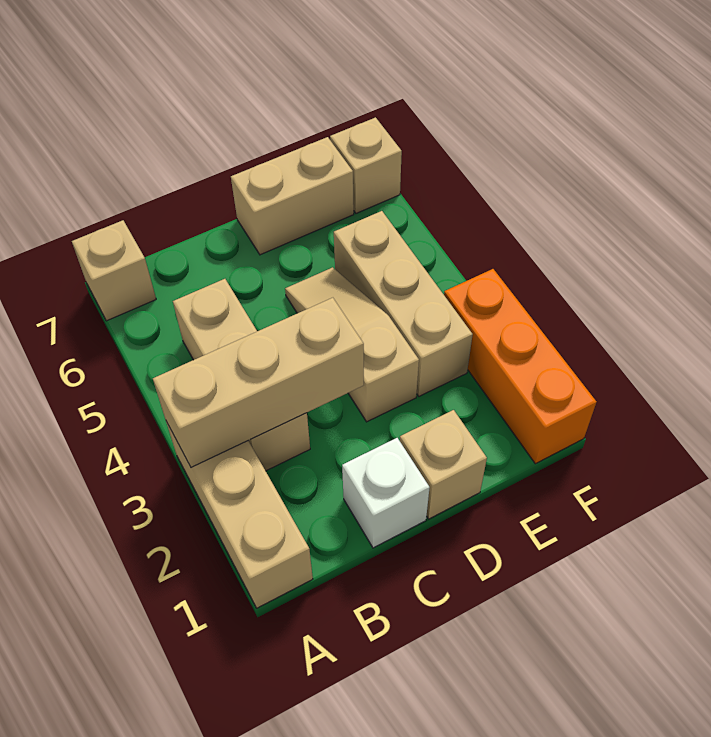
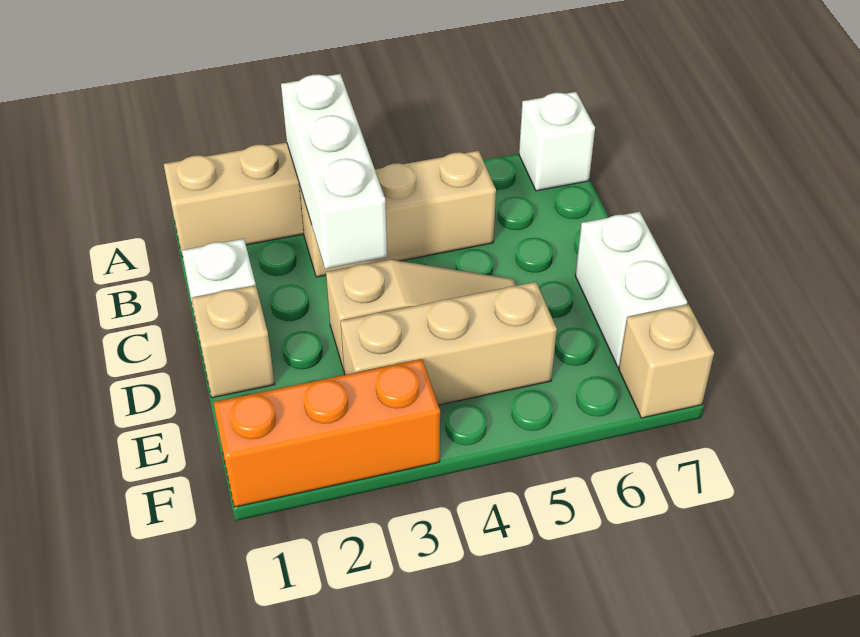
tan brick A3:C3 level 2 -> white brick A3:C3 level 2
tan brick A7 level 1 -> white brick A7 level 1
tan brick D7:E7 level 1 -> white brick D7:E7 level 1

